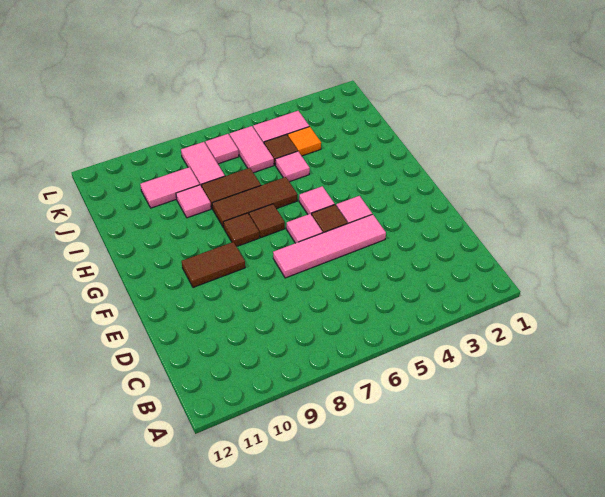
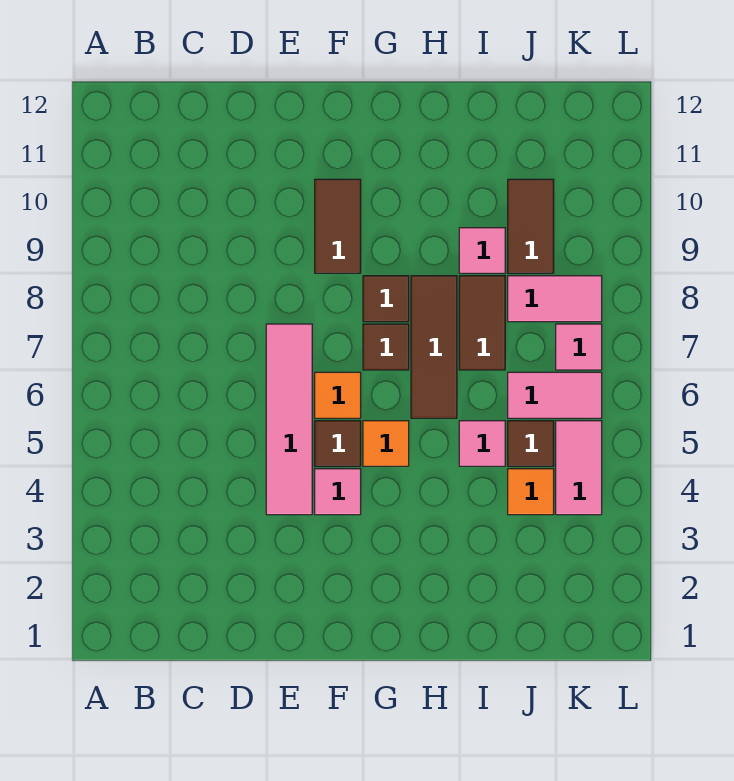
pink tile F6 level 1 -> orange tile F6 level 1
pink tile G5 level 1 -> orange tile G5 level 1
pink tile J9:J10 level 1 -> brown tile J9:J10 level 1

